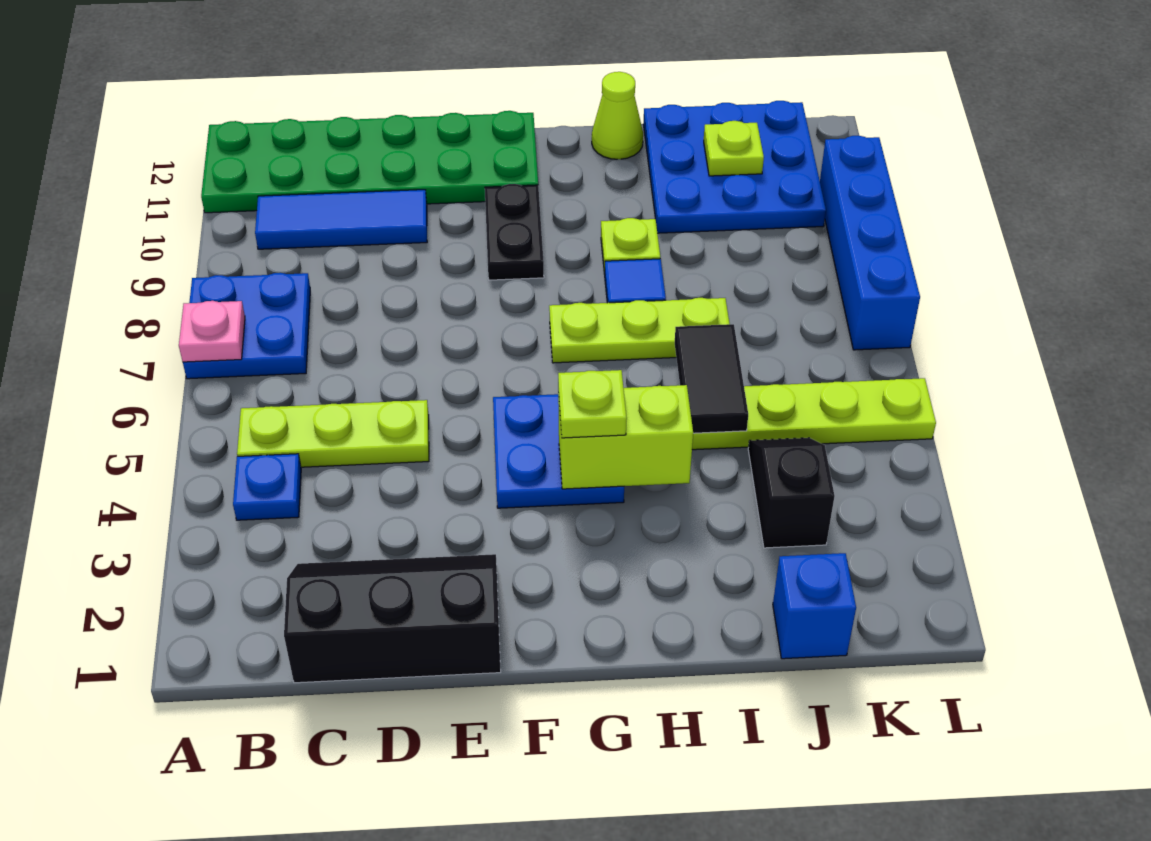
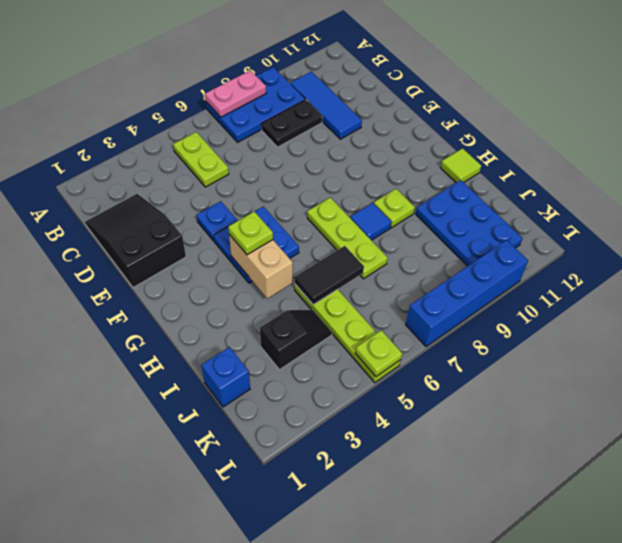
blue plate A7:B8 level 1 -> blue plate A7:B9 level 1
pink plate A7 level 2 -> pink plate A7:A8 level 2
green plate A11:F12 level 1 -> none
blue plate B4 level 1 -> blue plate E4 level 1
lime plate B5:D5 level 1 -> lime plate B5:C5 level 1
black slope C1:E2 level 1 top 1 -> black slope C1:E2 level 1 top E
black plate F9:F10 level 1 -> black plate C8:C9 level 1
lime brick G4:H4 level 2 -> tan brick G4:H4 level 2
lime cone H12 level 1 -> lime tile H12 level 1
blue plate I10:K12 level 1 -> blue plate I10:K11 level 1
lime plate J11 level 2 -> lime plate L5 level 2

